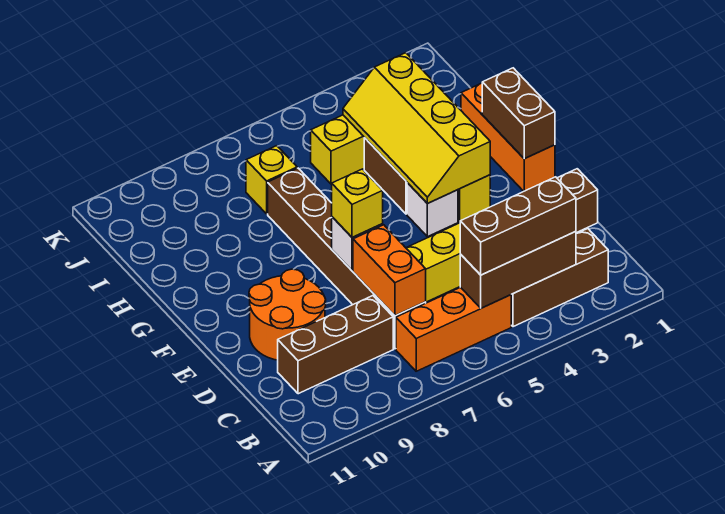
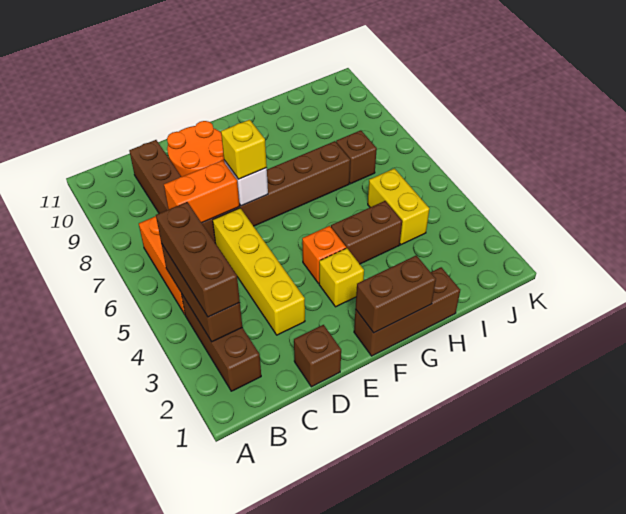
orange brick F1:H1 level 1 -> brown brick F1:H1 level 1
yellow slope F3:I4 level 2 top 3 -> none
white brick F4 level 1 -> orange brick F4 level 1
yellow brick I7 level 1 -> brown brick I7 level 1

